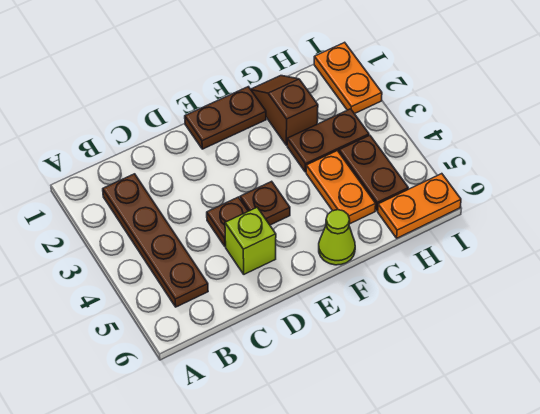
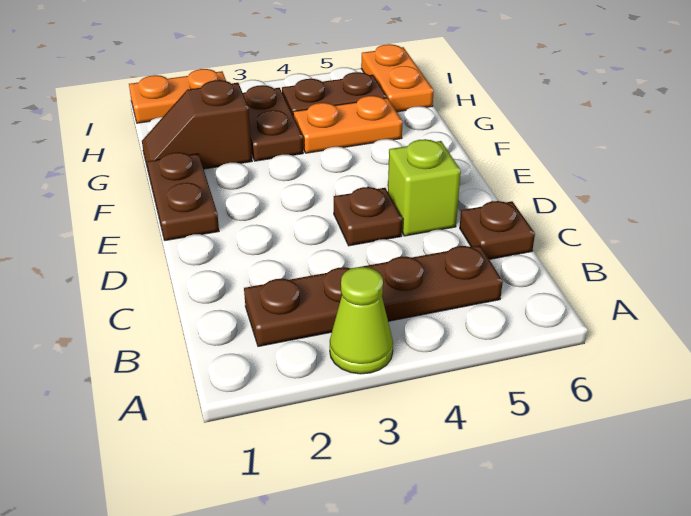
brown plate E4 level 1 -> brown plate C6 level 1
lime cone F6 level 1 -> lime cone A3 level 1

